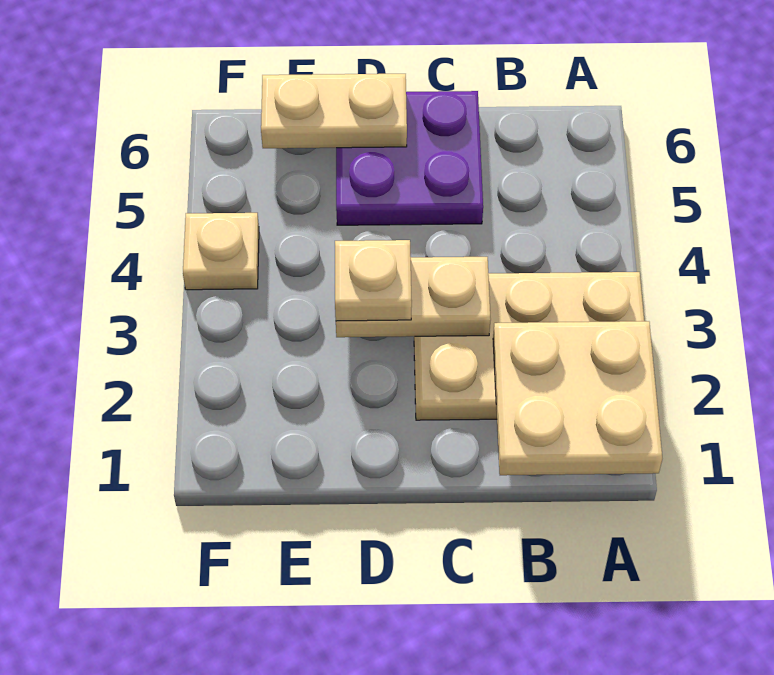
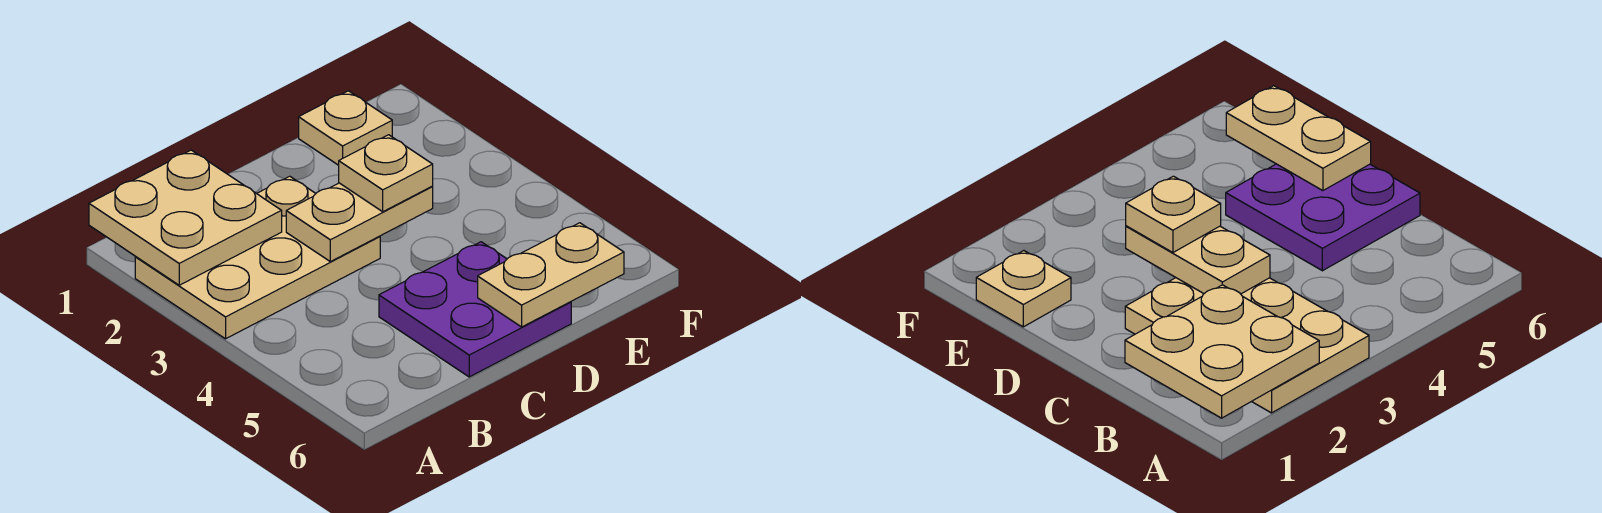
tan plate F4 level 1 -> tan plate E1 level 1

